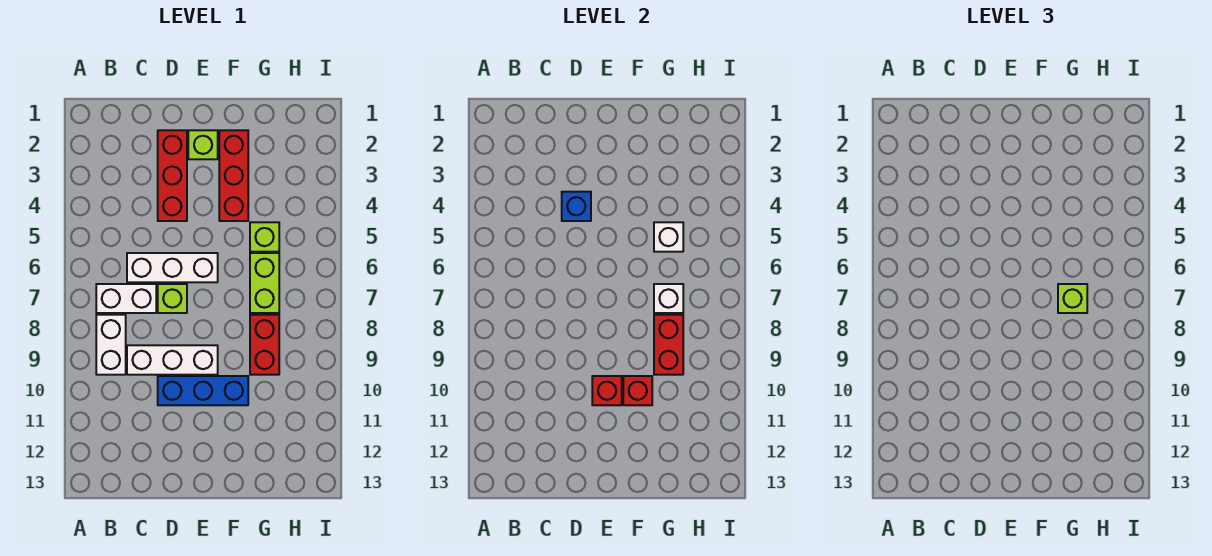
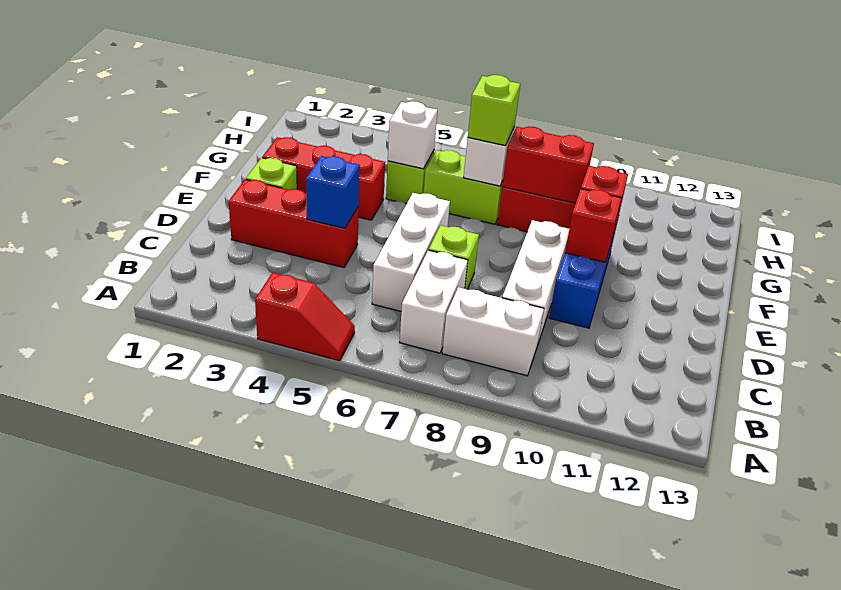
none -> red slope A4:A5 level 1 top 4

